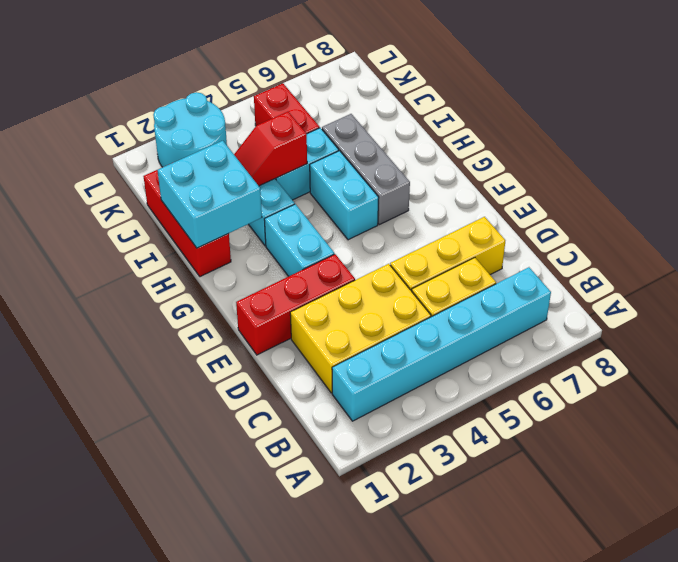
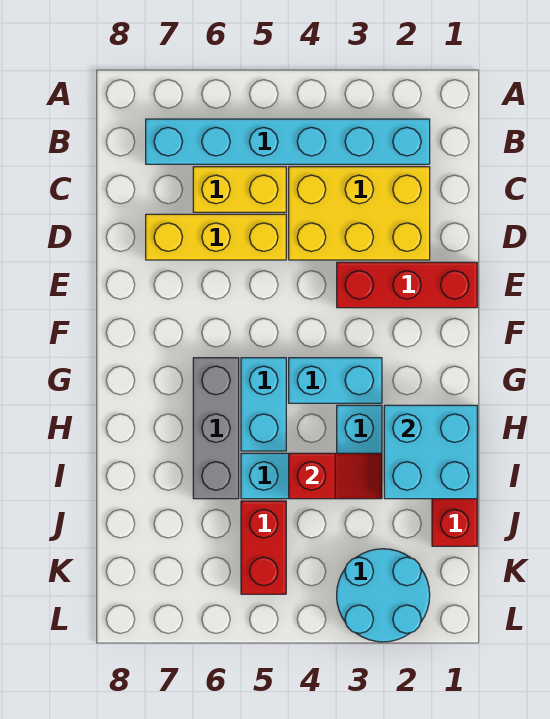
cyan brick F3:G3 level 1 -> cyan brick G3:G4 level 1

